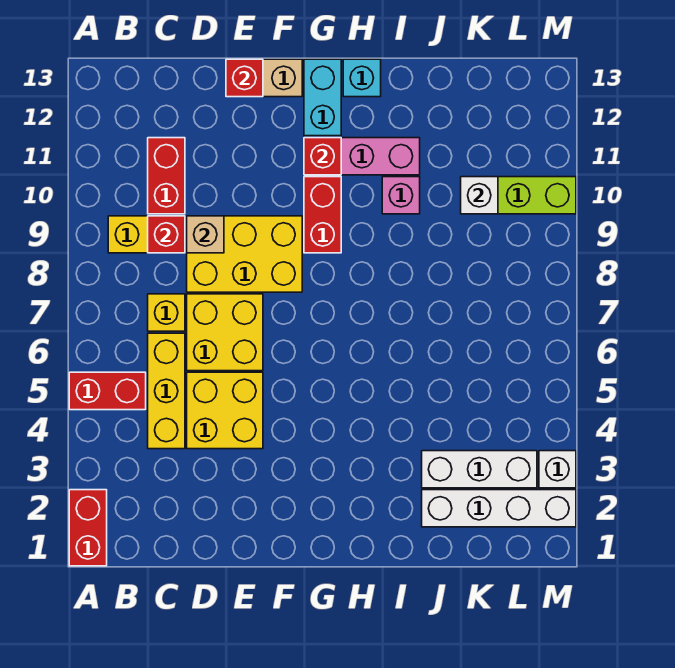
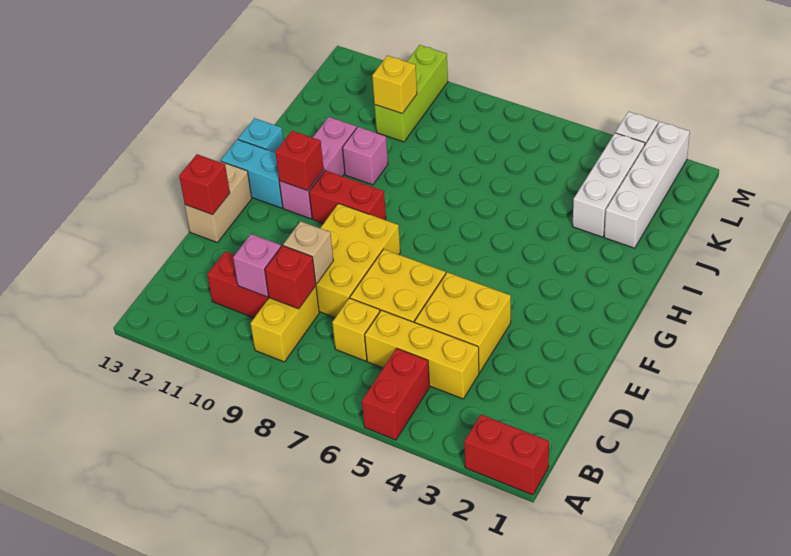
none -> pink brick C10 level 2
white brick K10 level 2 -> yellow brick K10 level 2

